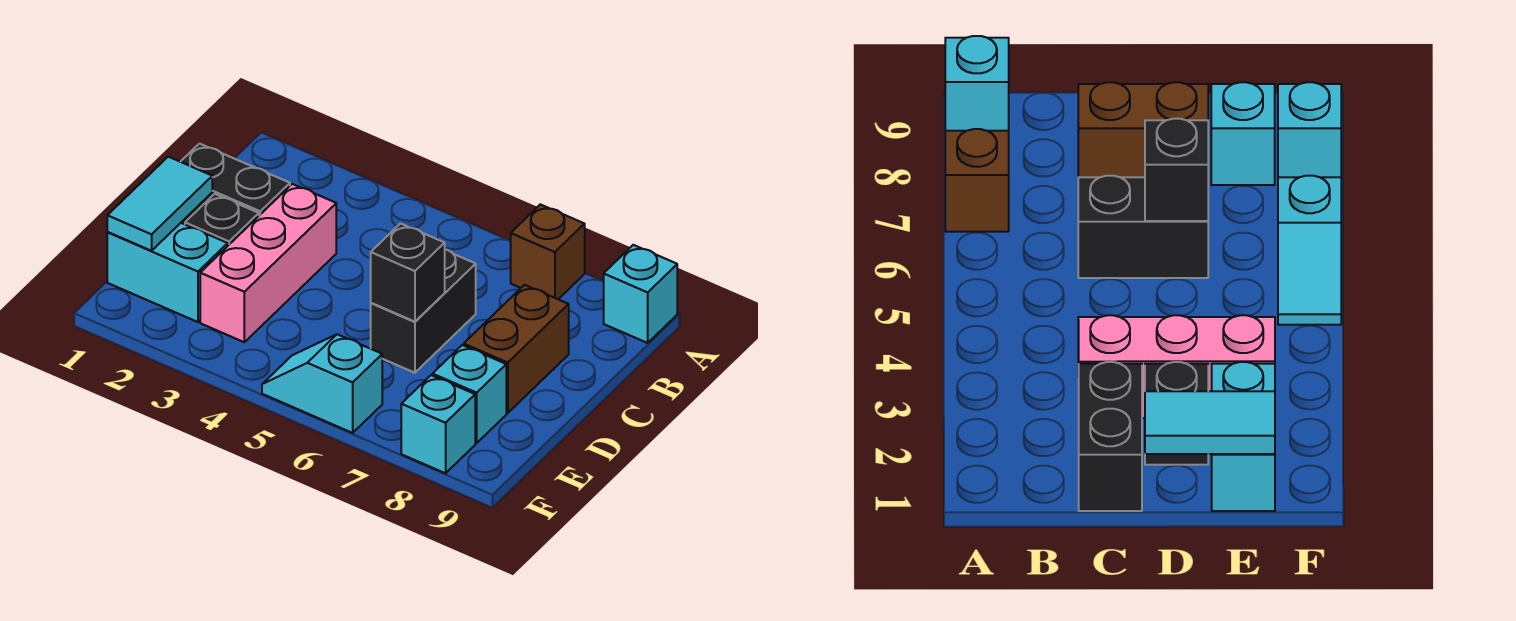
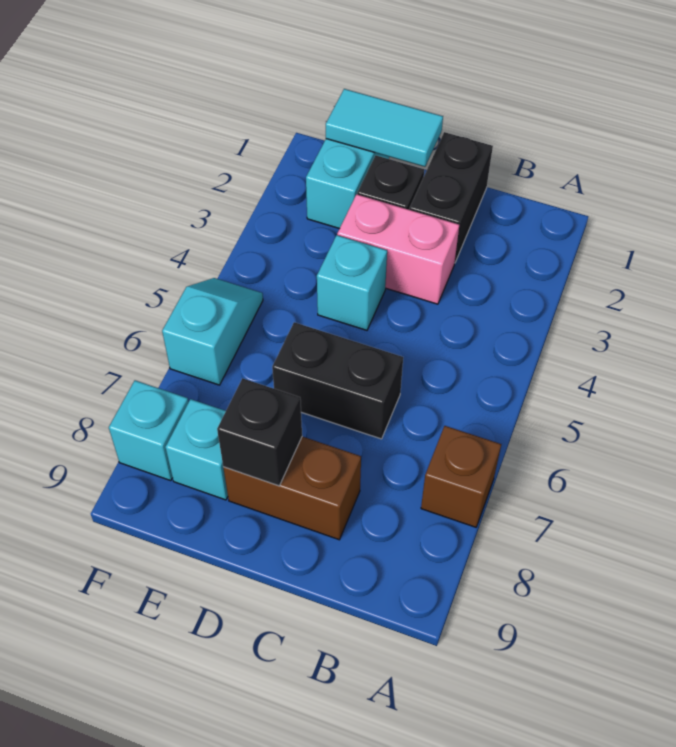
cyan brick A9 level 1 -> cyan brick D4 level 1
pink brick C3:E3 level 1 -> pink brick C3:D3 level 1
black brick D6 level 2 -> black brick D8 level 2

